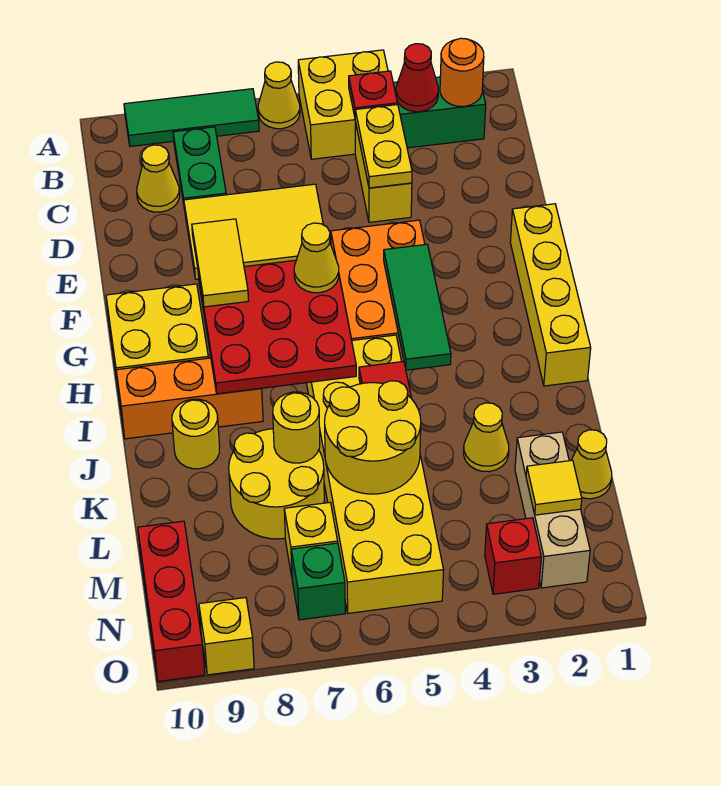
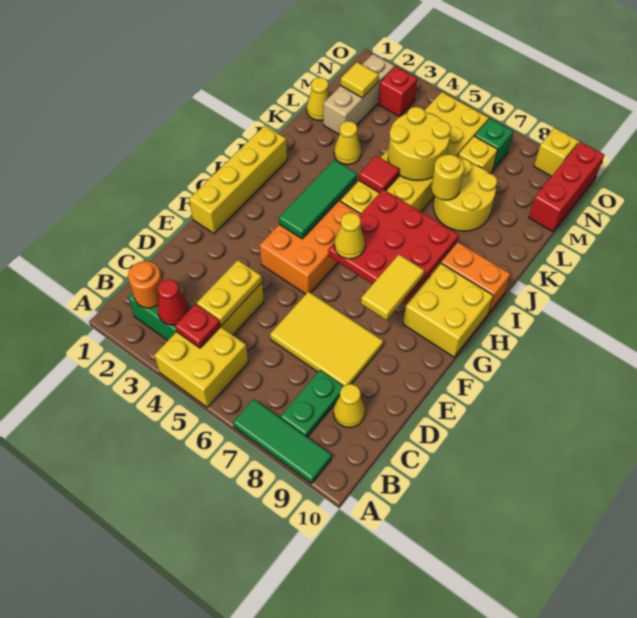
yellow cone A6 level 1 -> none
yellow round brick J9 level 1 -> none

